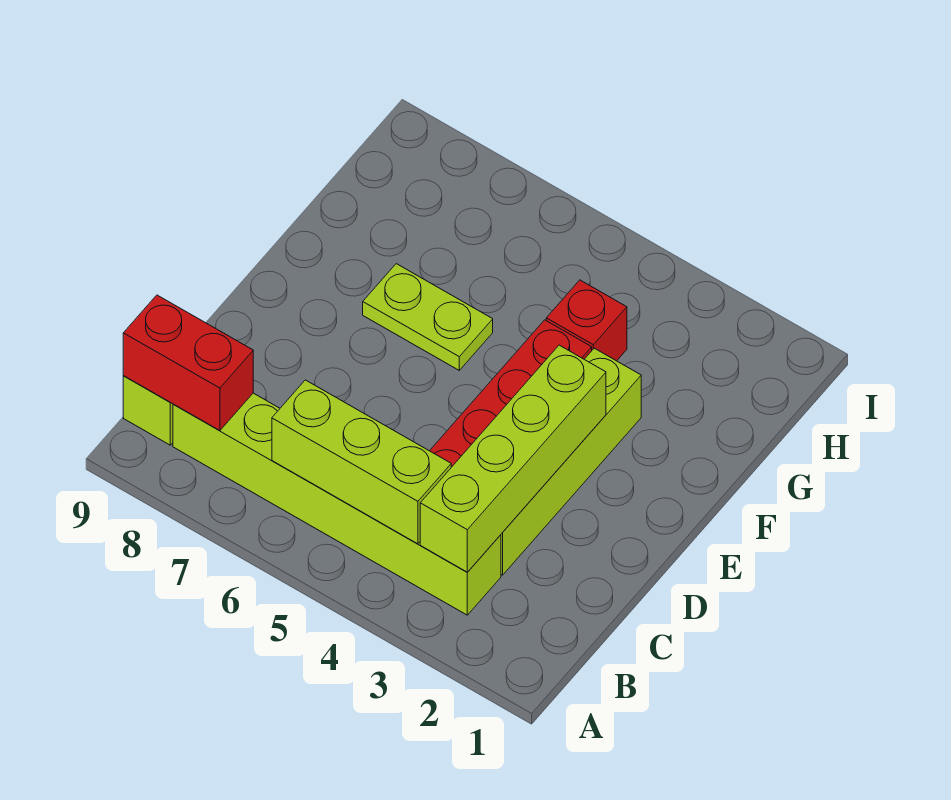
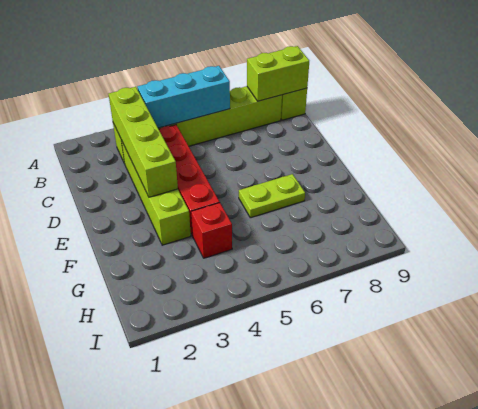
lime brick B4:B6 level 2 -> cyan brick B4:B6 level 2
red brick B8:B9 level 2 -> lime brick B8:B9 level 2

